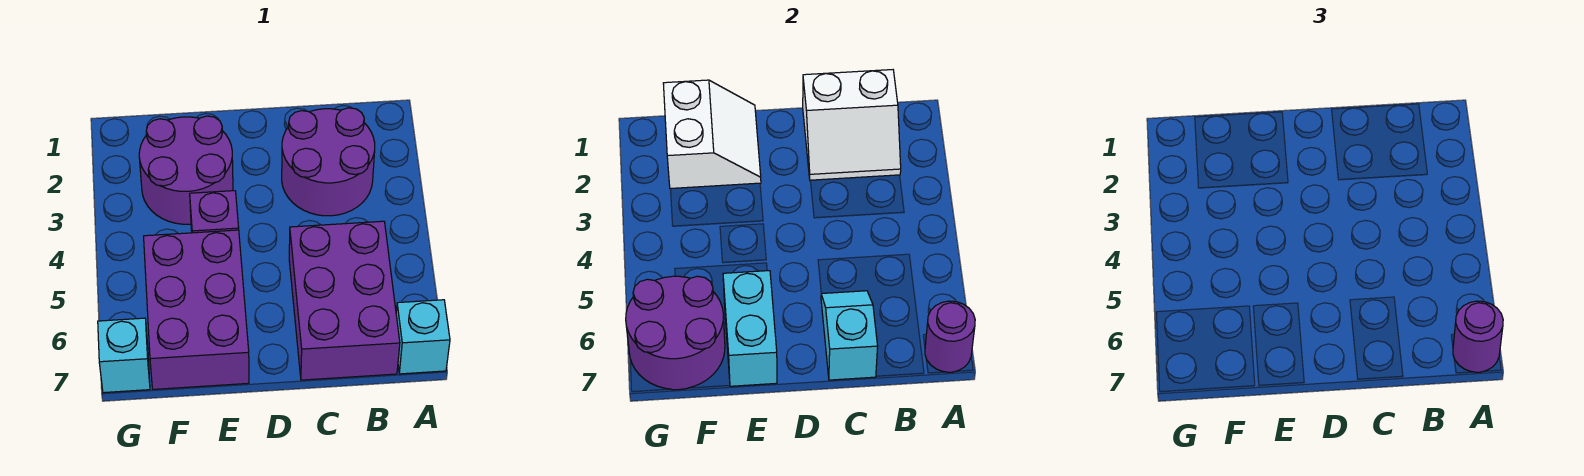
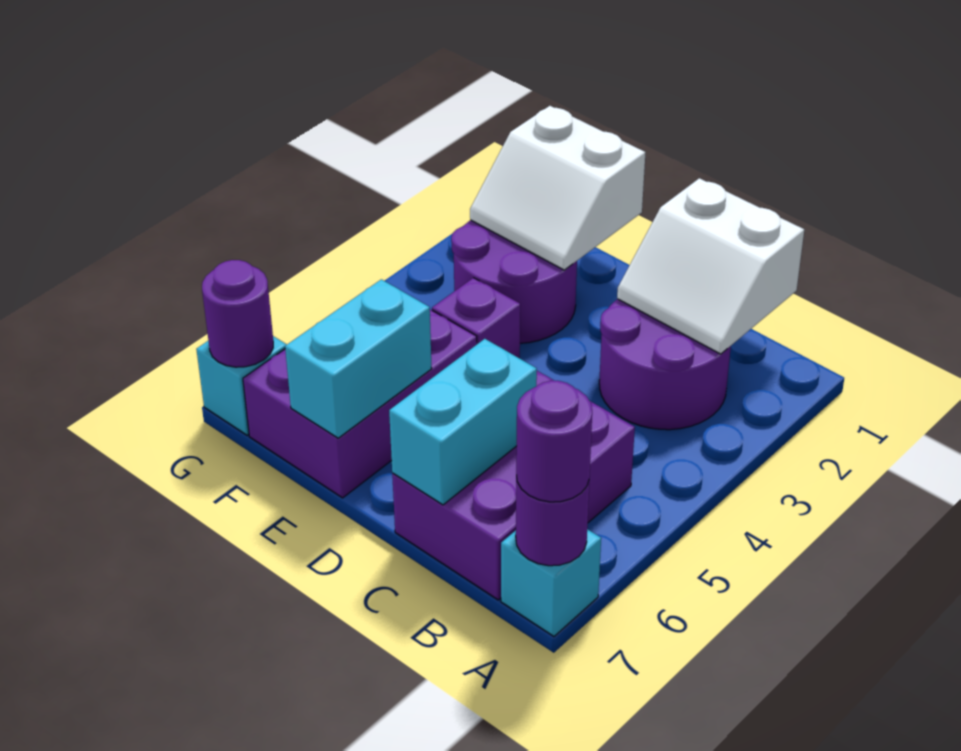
cyan slope C6:C7 level 2 top 7 -> cyan brick C6:C7 level 2
white slope E1:F2 level 2 top F -> white slope E1:F2 level 2 top 1
purple round brick F6:G7 level 2 -> purple round brick G7 level 2

